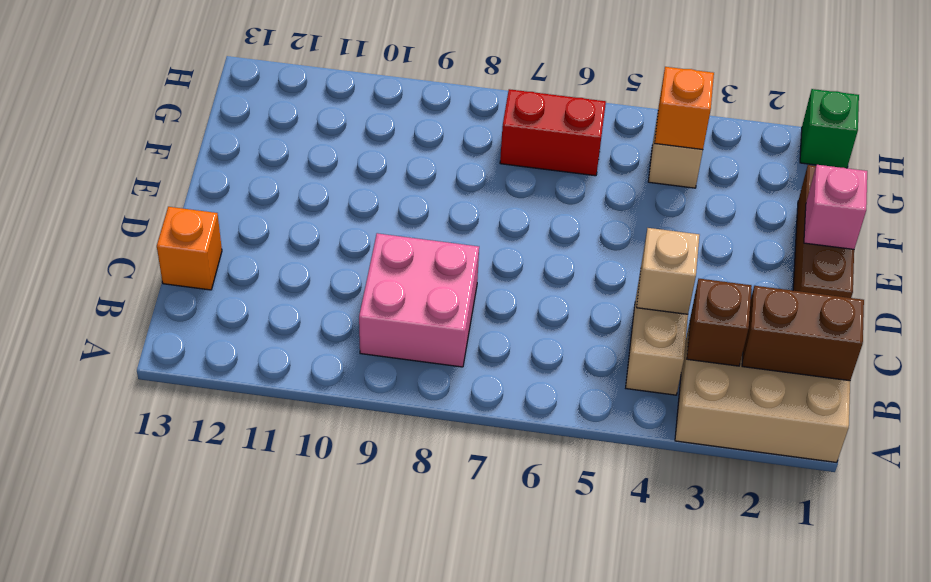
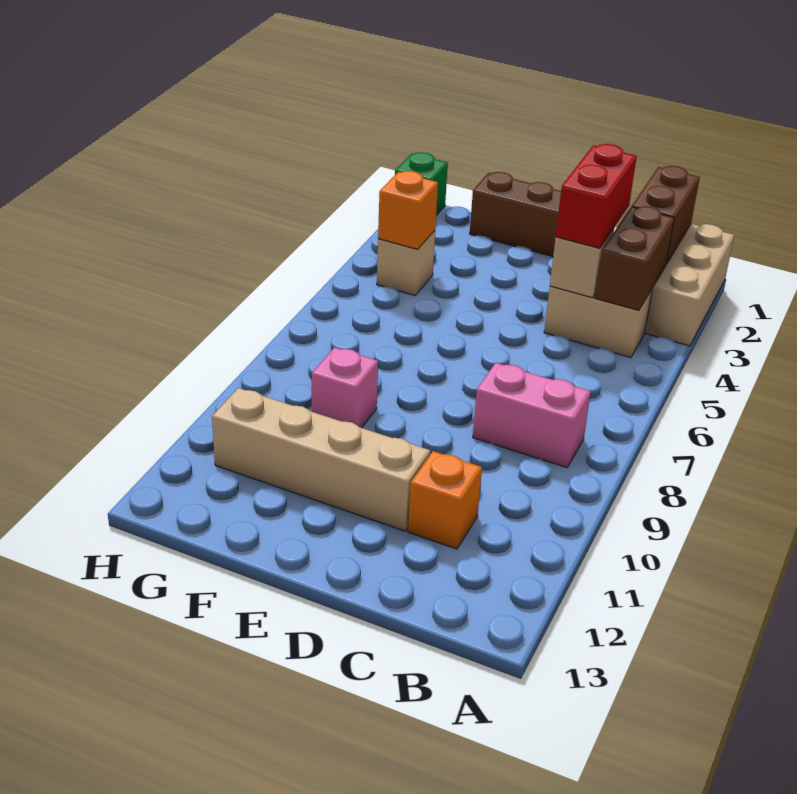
brown brick B3 level 2 -> brown brick B3:B4 level 2
pink brick B8:C9 level 1 -> pink brick B8:C8 level 1
orange brick C13 level 1 -> orange brick C11 level 1
none -> tan brick D11:G11 level 1
pink brick E1 level 2 -> pink brick F9 level 1
red brick G6:G7 level 1 -> red brick C3:C4 level 3

